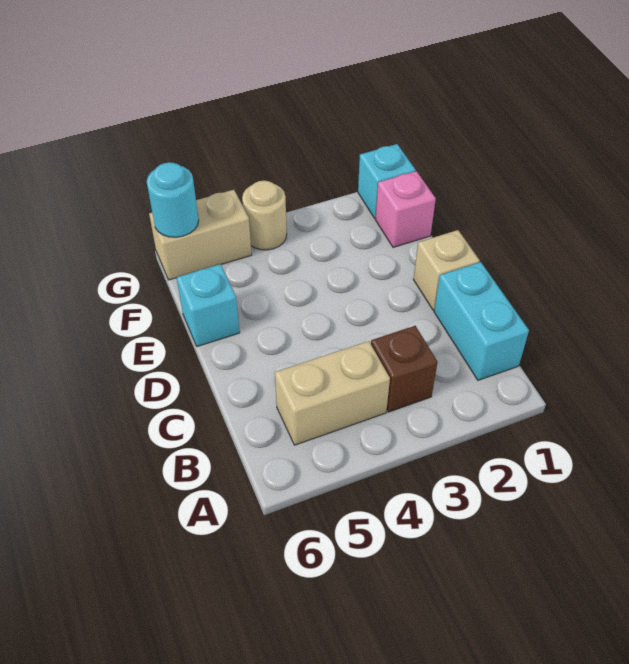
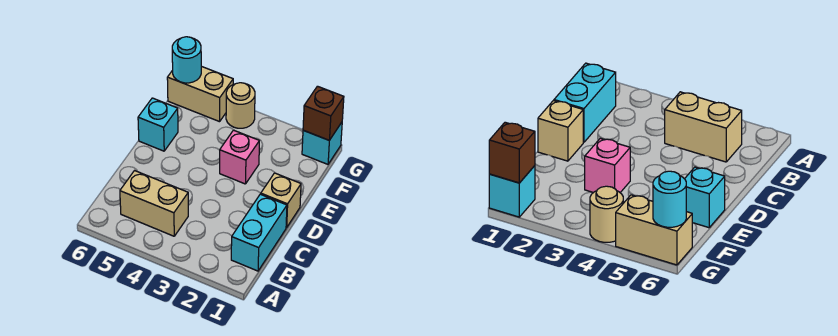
brown brick B3 level 1 -> brown brick G1 level 2
pink brick F1 level 1 -> pink brick E3 level 1

